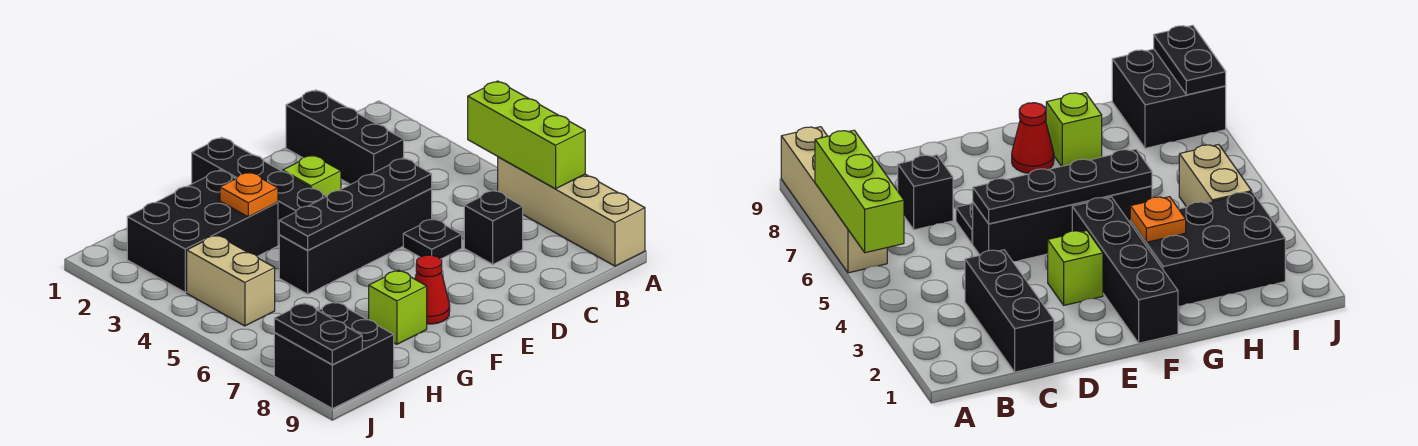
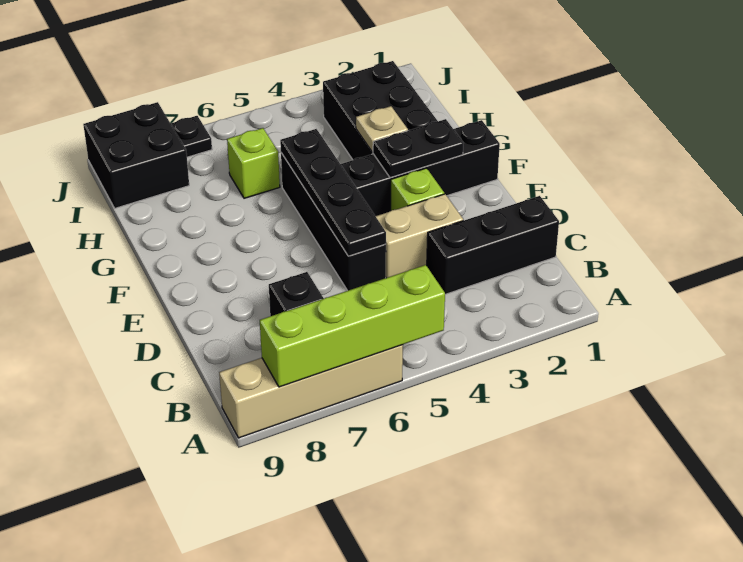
lime brick A5:A7 level 2 -> lime brick A5:A8 level 2
black plate D6 level 1 -> black plate J7 level 1
red cone F8 level 1 -> none
orange plate G3 level 2 -> tan plate G3 level 2
lime brick G8 level 1 -> lime brick H6 level 1
tan brick I4:I5 level 1 -> tan brick D3:D4 level 1
black plate J8:J9 level 2 -> black plate F2:F3 level 2

